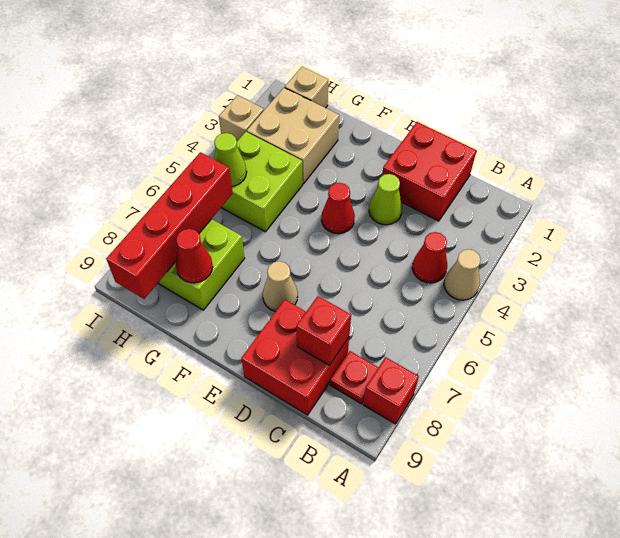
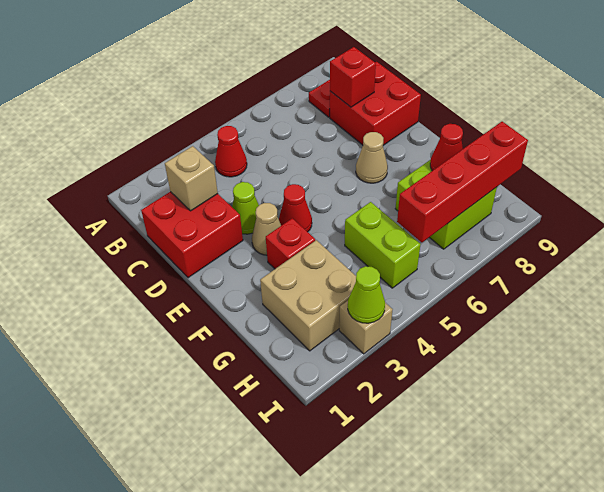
tan cone A4 level 1 -> tan cone E3 level 1
red brick A8 level 1 -> red brick F3 level 1
lime brick G4:H5 level 1 -> lime brick G5:H5 level 1
tan brick H1 level 1 -> tan brick C2 level 2
lime cone H5 level 2 -> lime cone I3 level 2

